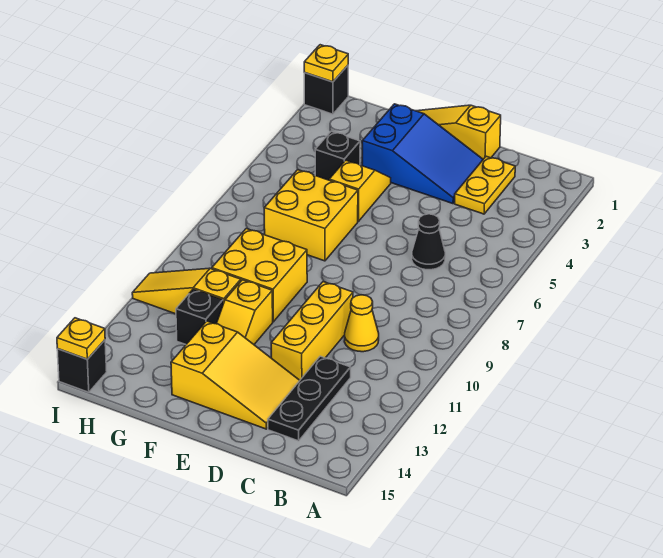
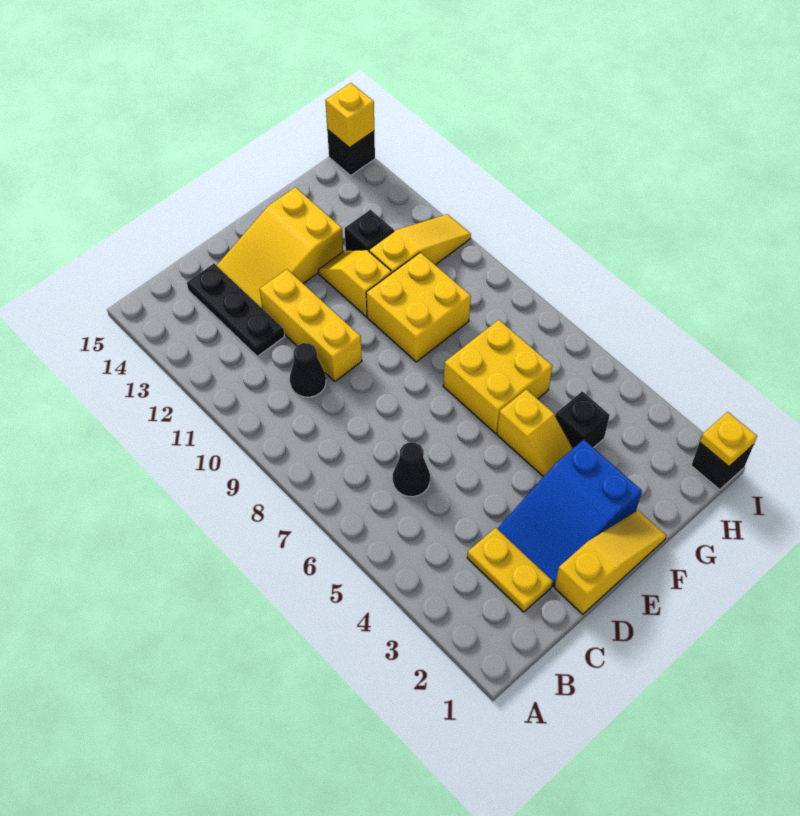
yellow cone C10 level 1 -> black cone C10 level 1
yellow plate I15 level 2 -> yellow brick I15 level 2

